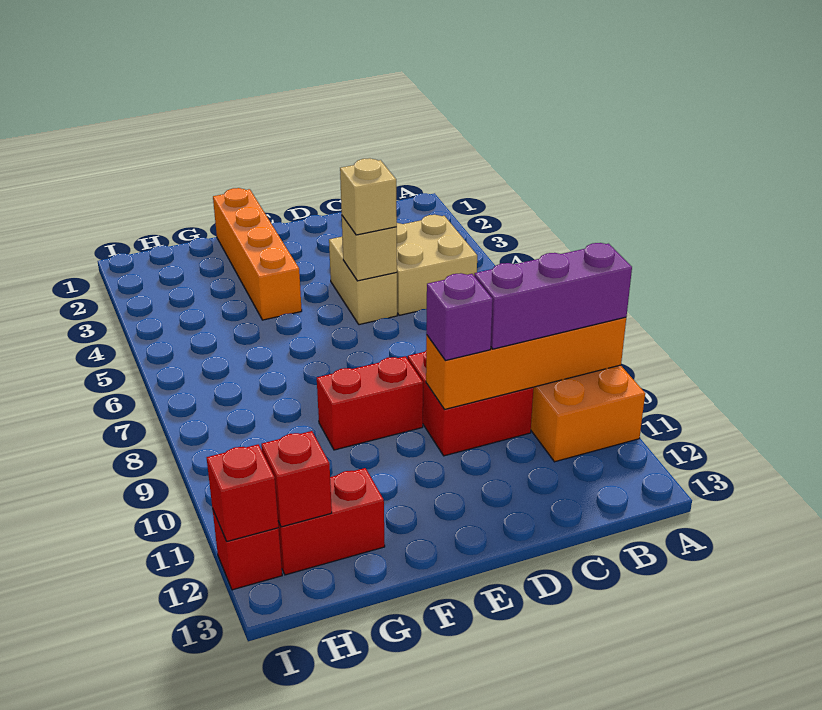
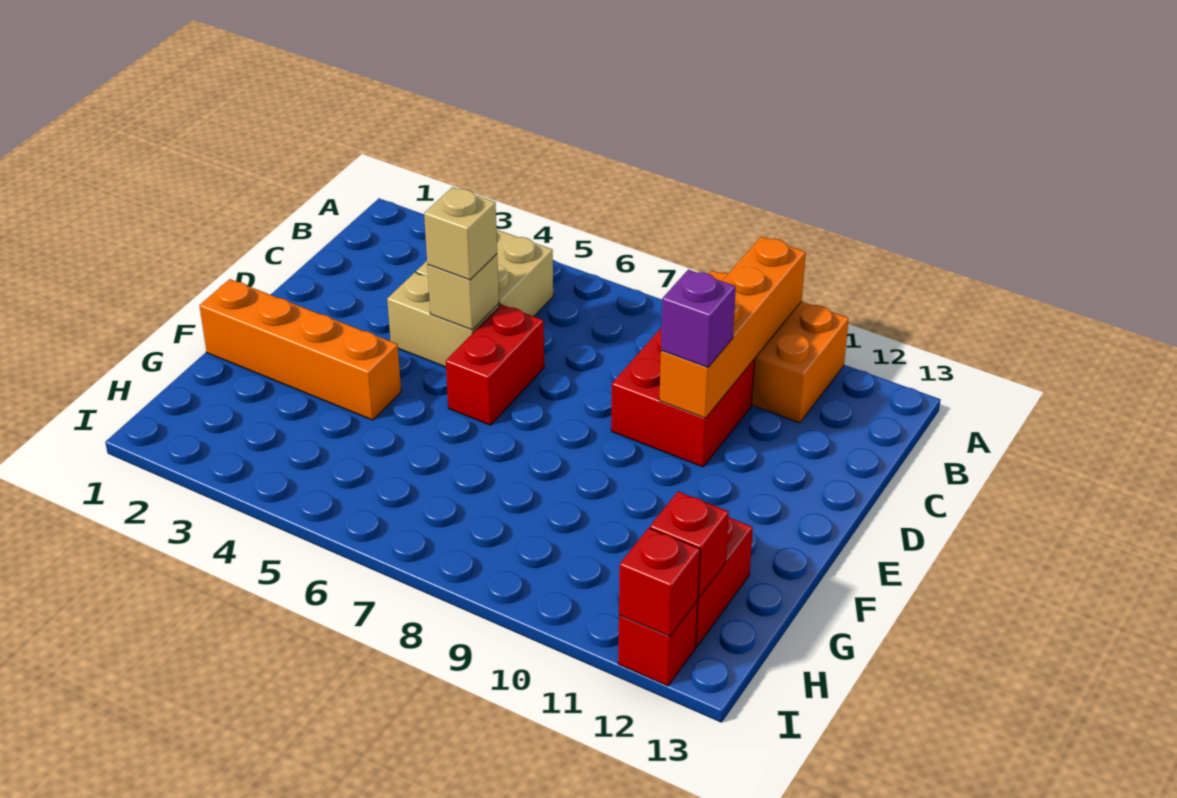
purple brick A10:C10 level 3 -> none
red brick E9:F9 level 1 -> red brick D6:E6 level 1

